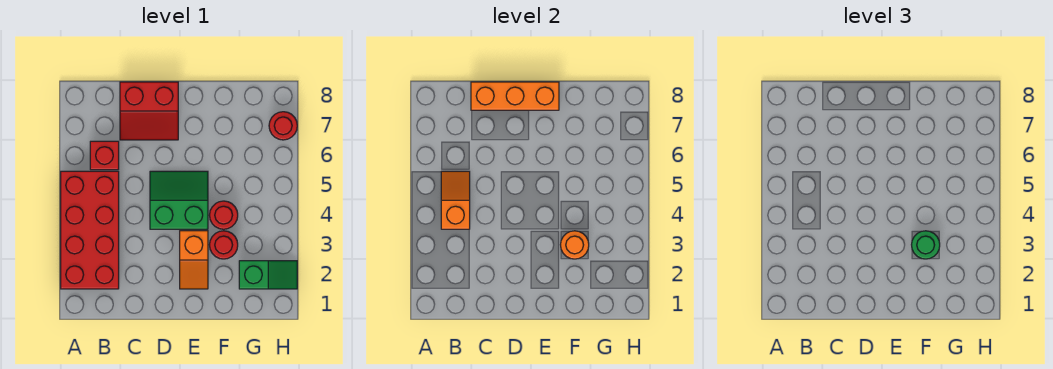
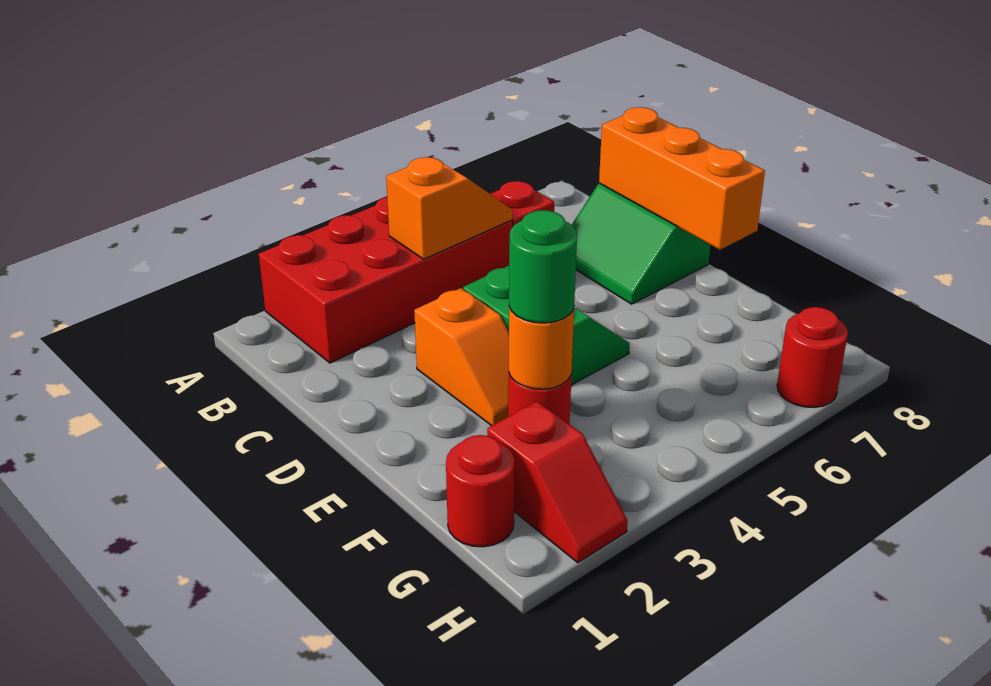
red slope C7:D8 level 1 top 8 -> green slope C7:D8 level 1 top 8
orange slope E2:E3 level 1 top 3 -> orange slope D3:E3 level 1 top D
red round brick F4 level 1 -> red round brick G1 level 1
green slope G2:H2 level 1 top G -> red slope G2:H2 level 1 top G

